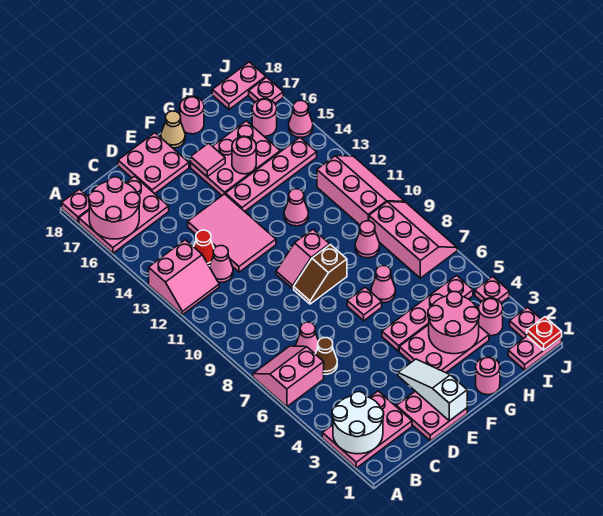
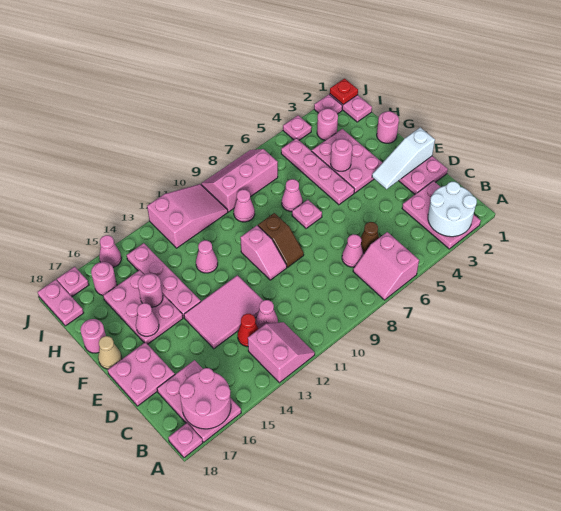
pink tile F16 level 2 -> pink cone F16 level 2
pink round brick G3:H4 level 2 -> pink round brick G4 level 2
pink slope I10:J12 level 1 top I -> pink slope I10:J12 level 1 top 12

